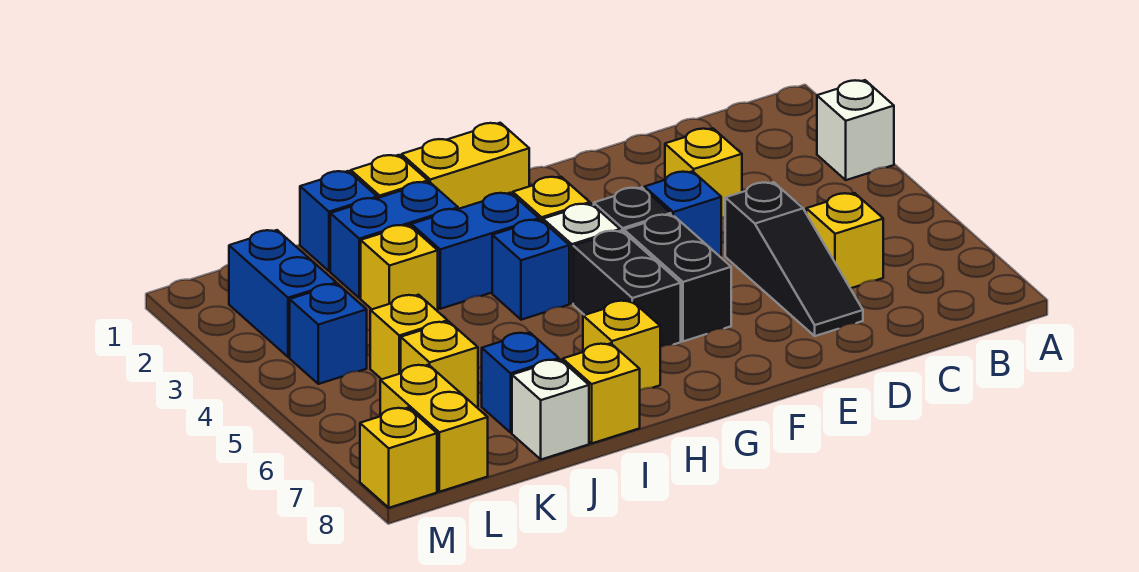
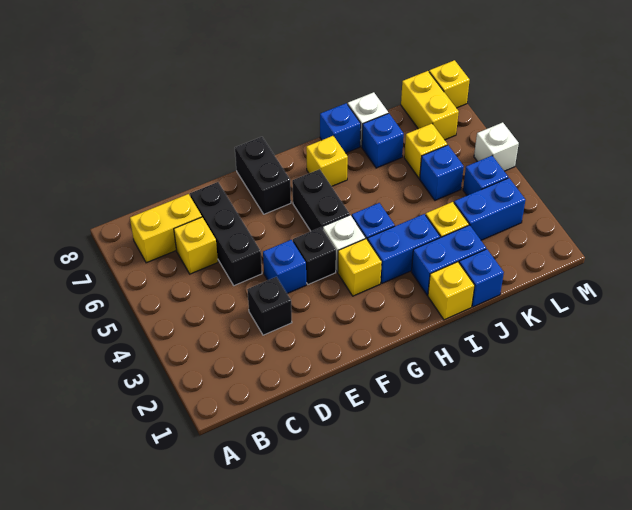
white brick A3 level 1 -> white brick M5 level 1
yellow brick D3 level 1 -> black brick D3 level 1
black slope D5:D7 level 1 top 5 -> black brick D5:D7 level 1
black brick F5:F6 level 1 -> black brick F7:F8 level 1
yellow brick G1:H1 level 1 -> yellow brick B7:C7 level 1
yellow brick I8 level 1 -> blue brick I8 level 1
yellow brick K5 level 1 -> blue brick K5 level 1
blue brick L2:L3 level 1 -> blue brick K3:L3 level 1

